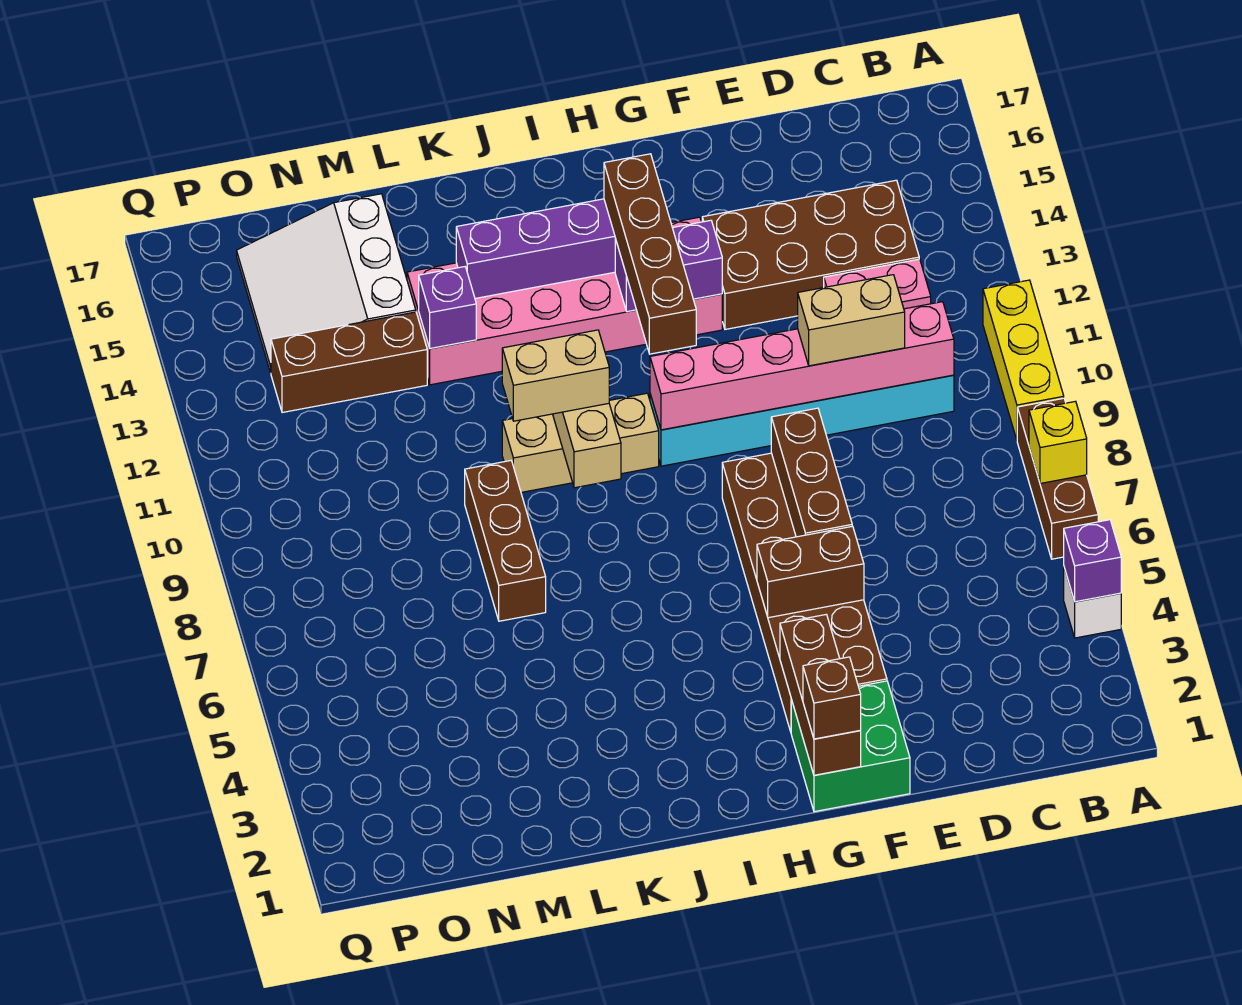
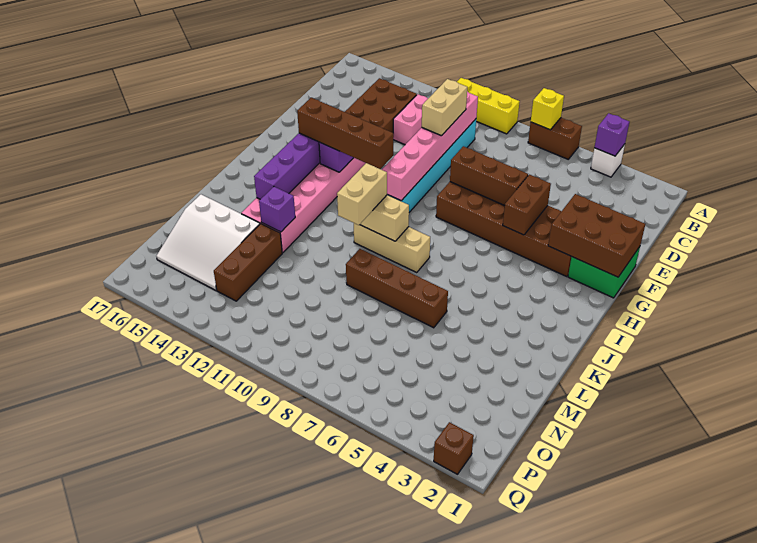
brown brick A6:A8 level 1 -> brown brick A6:A7 level 1
brown brick G1:G3 level 2 -> brown brick F1:G3 level 2
brown brick G1 level 3 -> brown brick Q2 level 1
tan brick I10:K10 level 1 -> tan brick J8:J10 level 1
brown brick L7:L9 level 1 -> brown brick L6:L9 level 1

